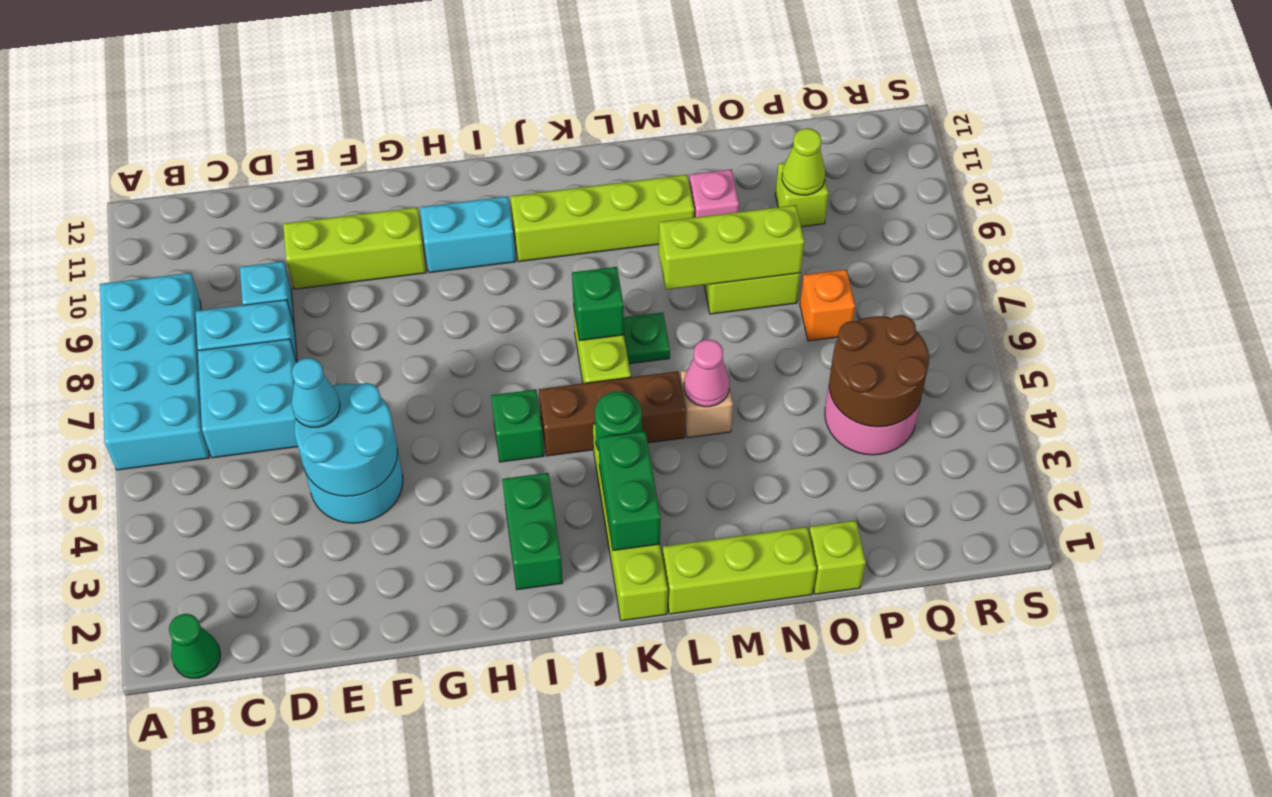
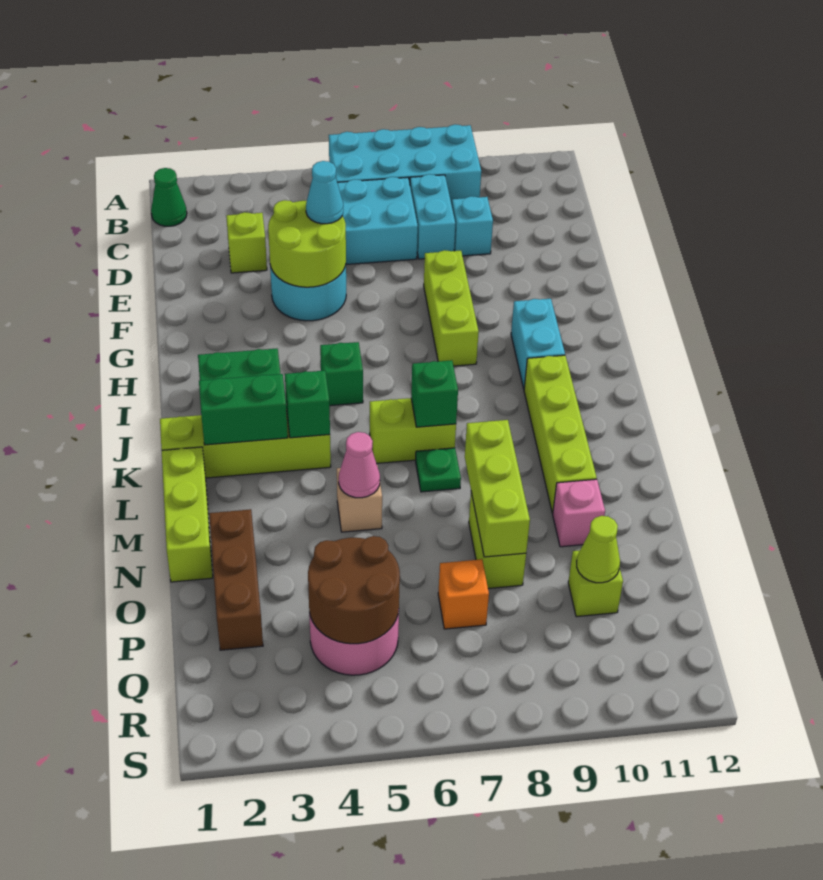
cyan round brick E4:F5 level 2 -> lime round brick E4:F5 level 2
lime brick E10:G10 level 1 -> lime brick F8:H8 level 1
brown brick J5:L5 level 1 -> brown brick N2:P2 level 1
green round brick K4 level 2 -> green brick K4 level 2
lime brick O1 level 1 -> lime brick D3 level 1

